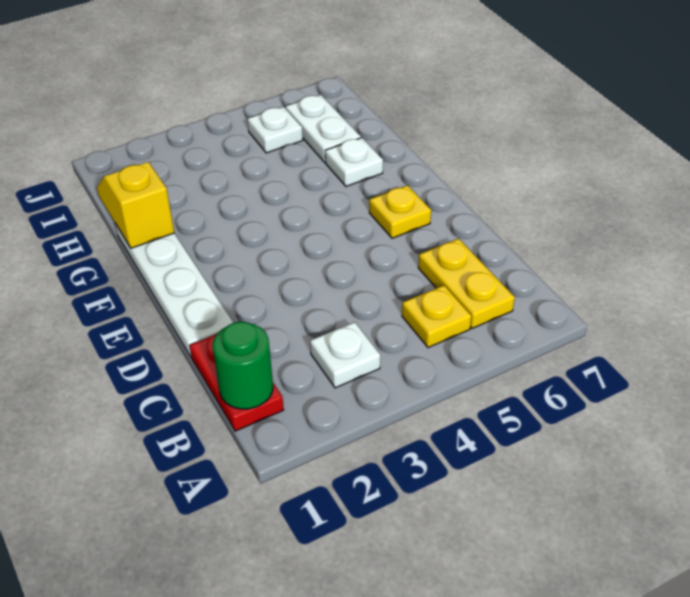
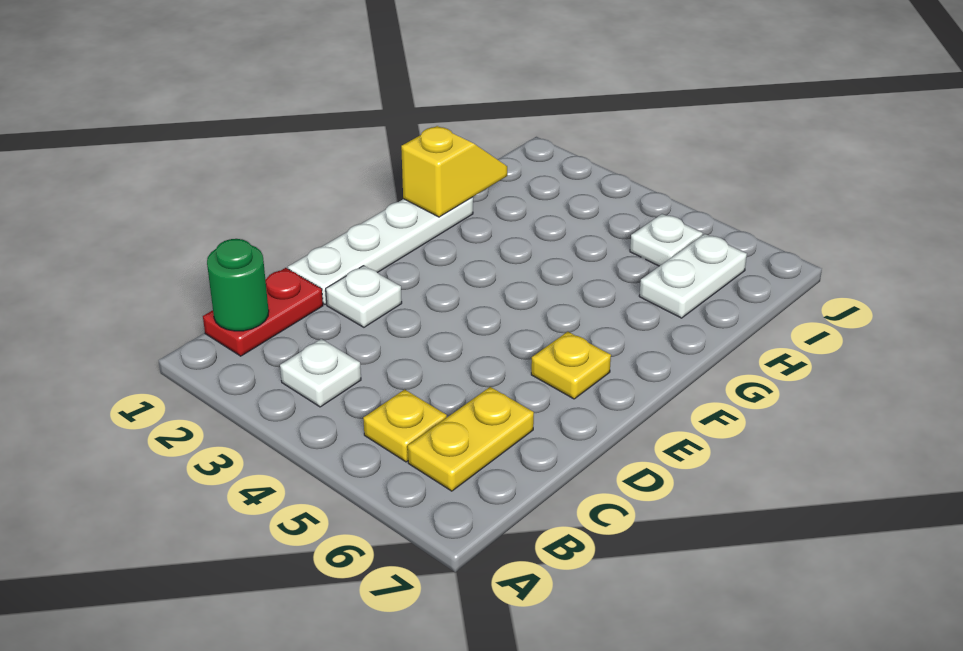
white plate G6 level 1 -> white plate D2 level 1

